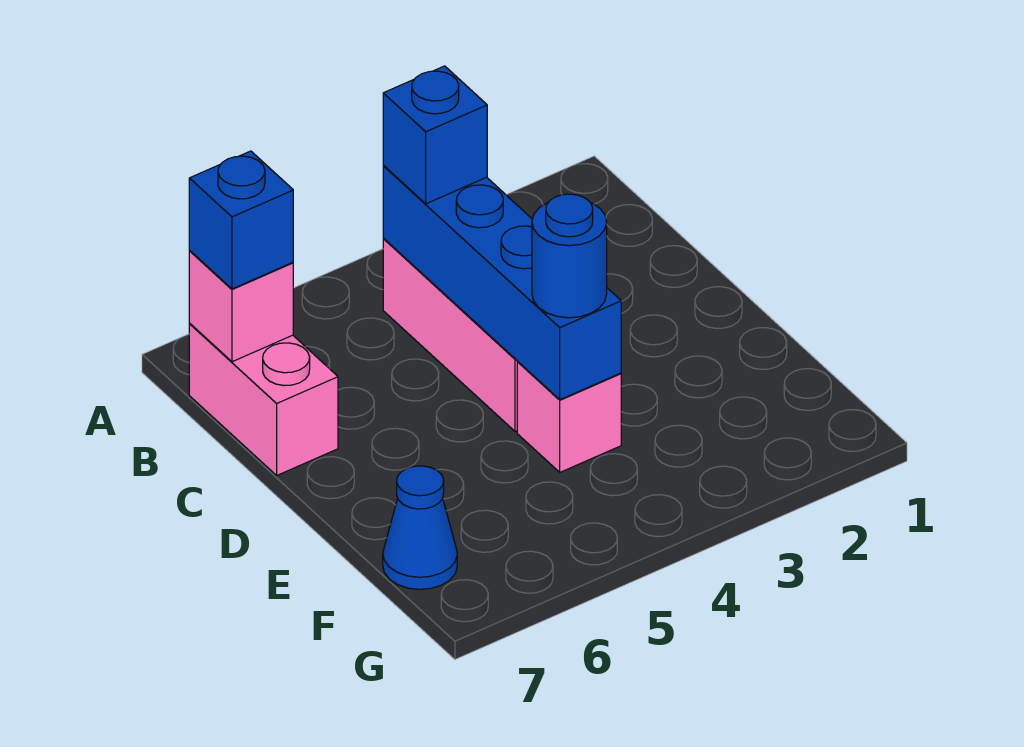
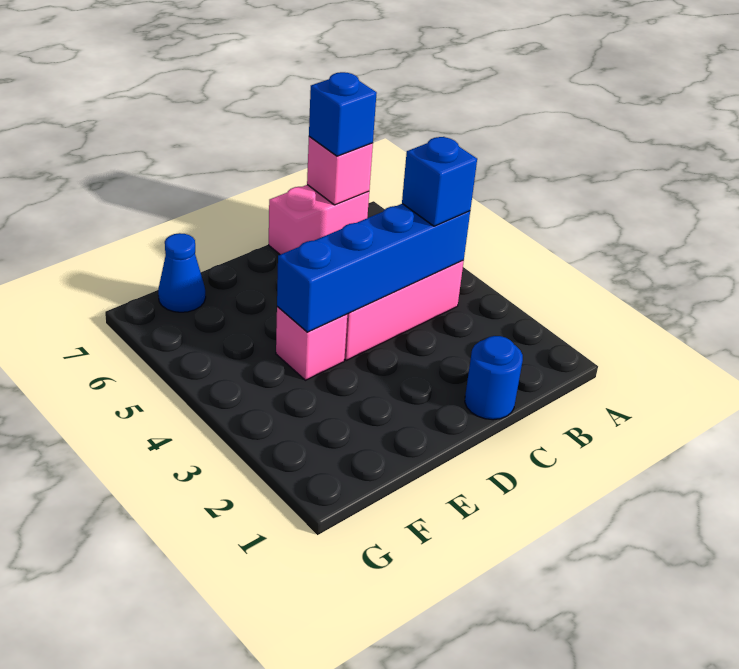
blue round brick E4 level 3 -> blue round brick C1 level 1

